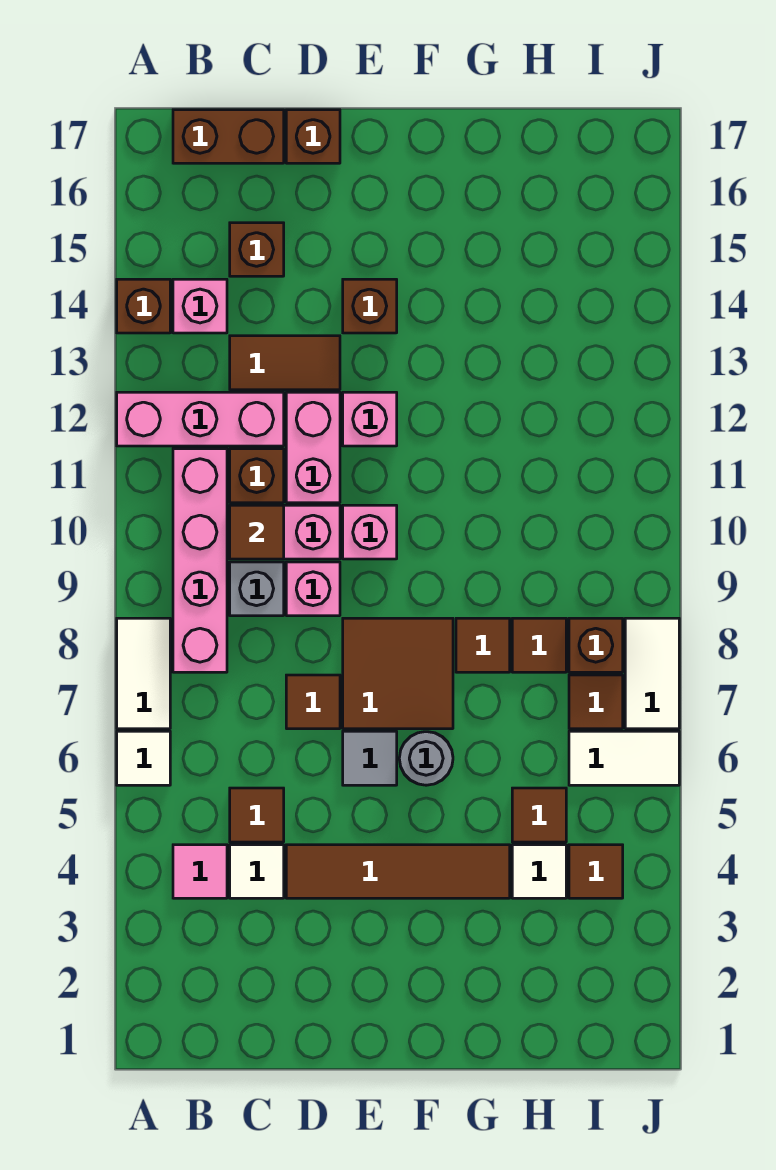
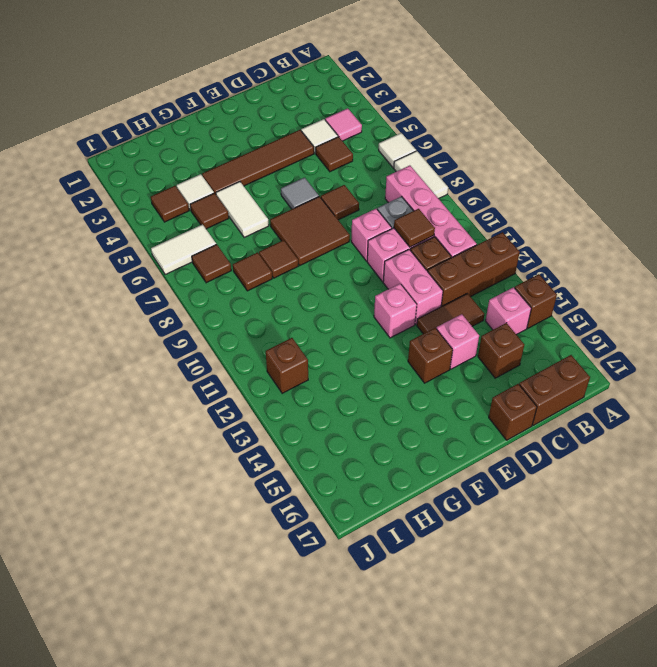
pink brick A12:C12 level 1 -> brown brick A12:C12 level 1
pink brick E10 level 1 -> pink brick D14 level 1
grey round brick F6 level 1 -> none
brown brick I8 level 1 -> brown brick I12 level 1
white tile J7:J8 level 1 -> white tile G5:G6 level 1

